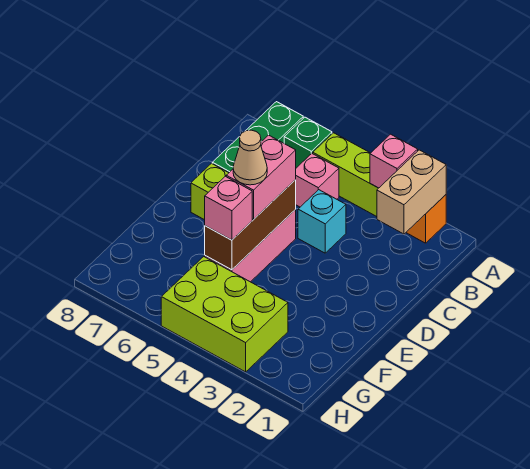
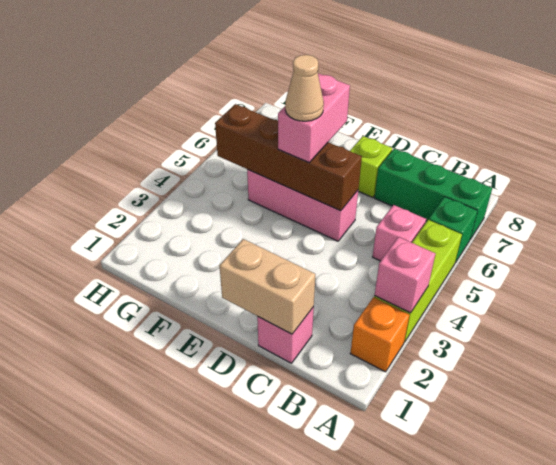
tan brick A2:B2 level 2 -> tan brick C1:D1 level 2
cyan brick C4 level 1 -> none
brown brick D5:F5 level 2 -> brown brick D5:G5 level 2
pink brick D5:E5 level 3 -> pink brick E5:E6 level 3
pink brick F5 level 3 -> pink brick C1 level 1
lime brick G3:H5 level 1 -> none

